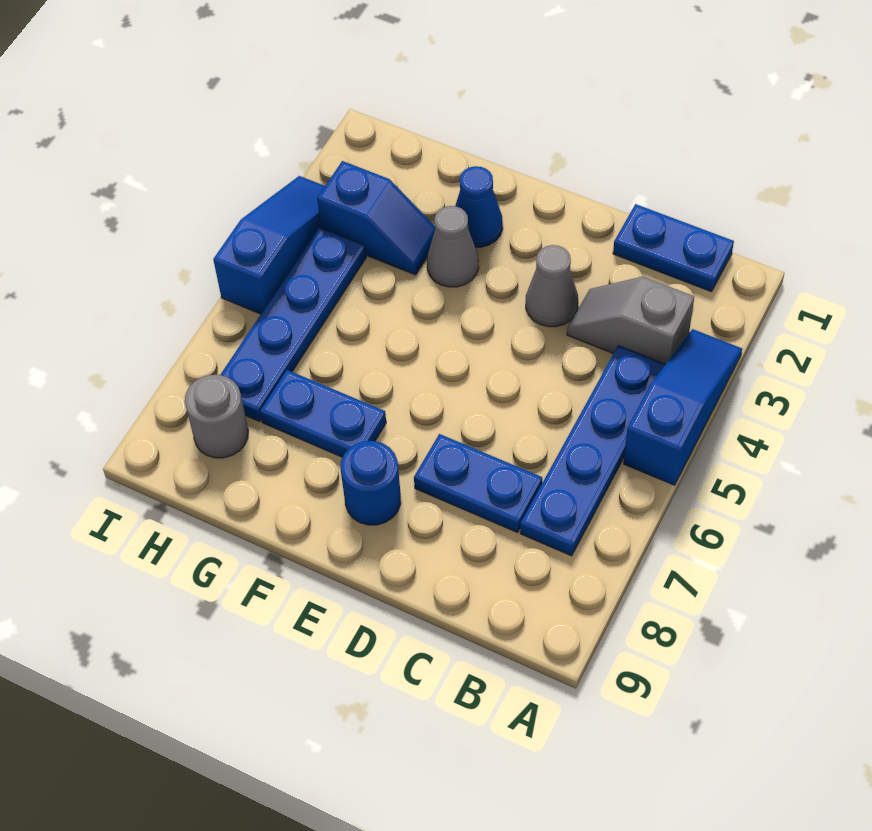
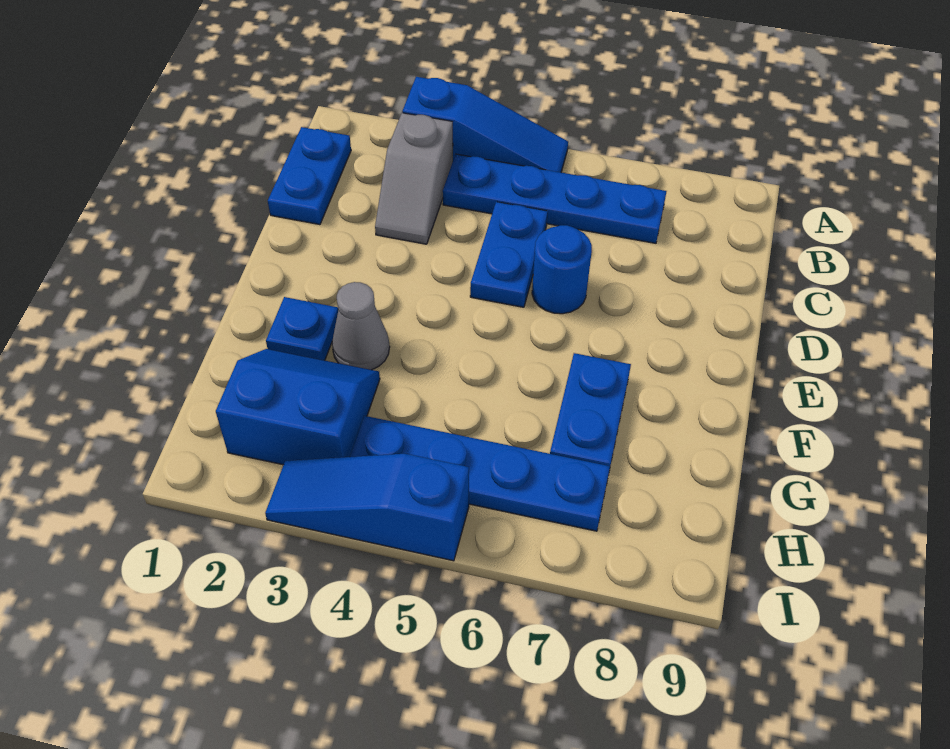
blue slope A3:A5 level 1 top 5 -> blue slope A3:A5 level 1 top 3
blue plate C7:D7 level 1 -> blue plate C5:D5 level 1
grey cone D3 level 1 -> none
blue round brick E8 level 1 -> blue round brick D6 level 1
blue cone F2 level 1 -> blue plate F2 level 1
blue slope G3:H3 level 1 top H -> blue slope G2:H3 level 1 top H
grey round brick H8 level 1 -> none

